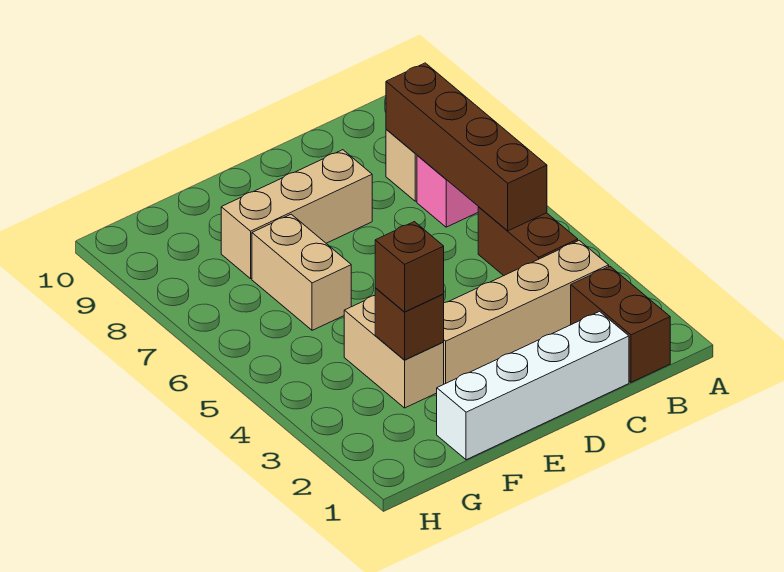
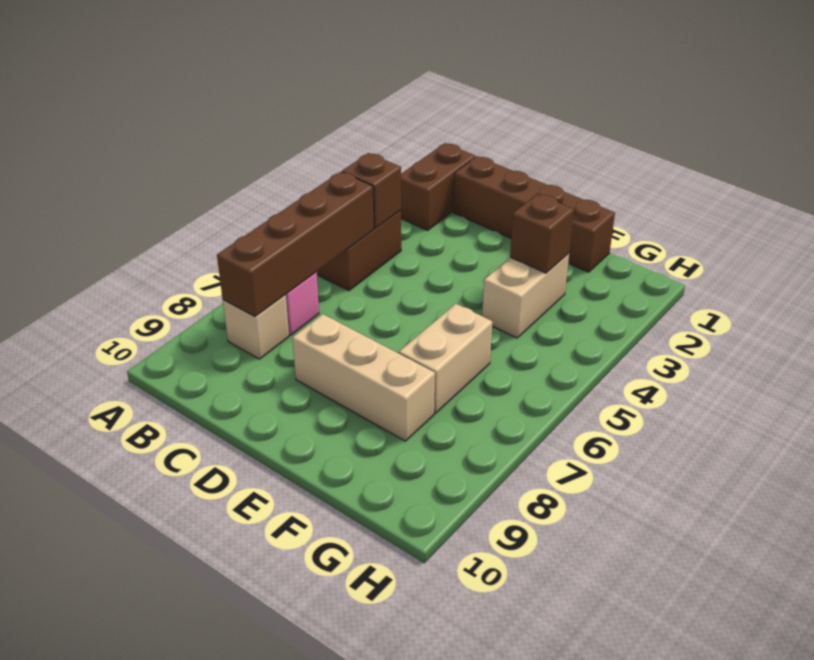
tan brick B3:E3 level 1 -> none
white brick C1:F1 level 1 -> brown brick C1:F1 level 1
brown brick F3 level 3 -> brown brick B4 level 2

